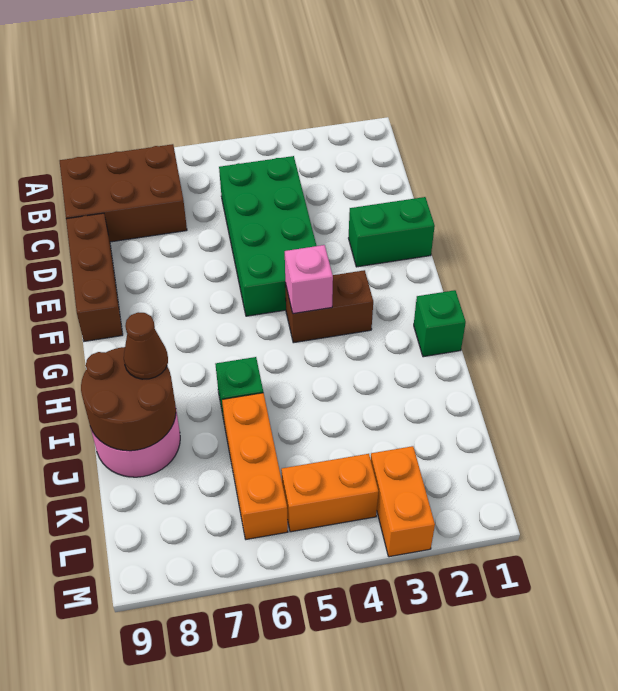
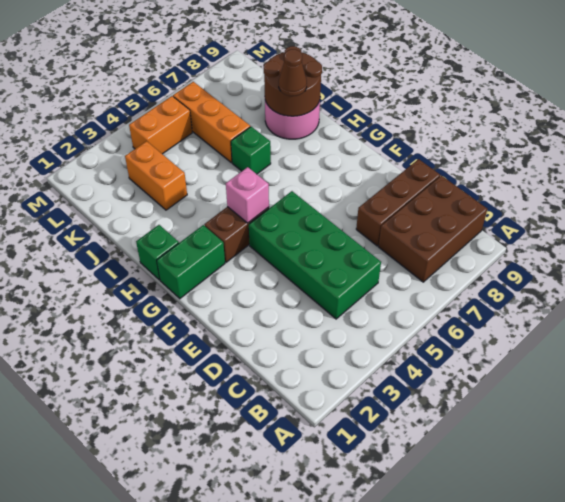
brown brick D9:F9 level 1 -> brown brick D7:D9 level 1
green brick E1:E2 level 1 -> green brick G1:G2 level 1
orange brick L3:M3 level 1 -> orange brick J3:K3 level 1

